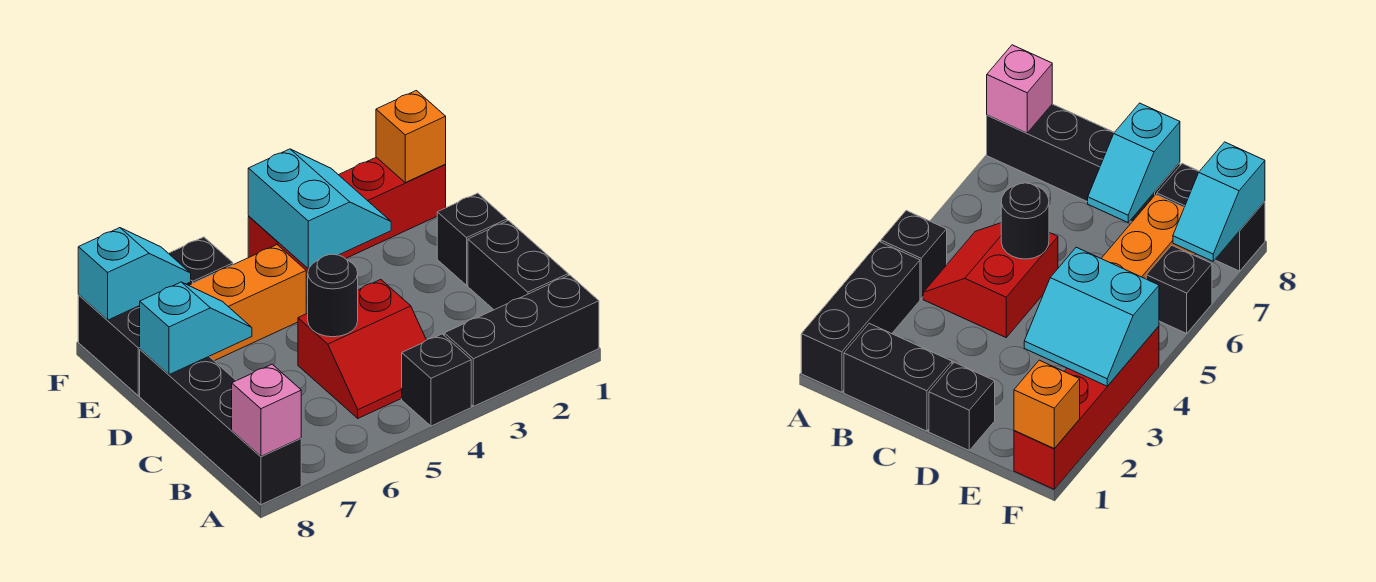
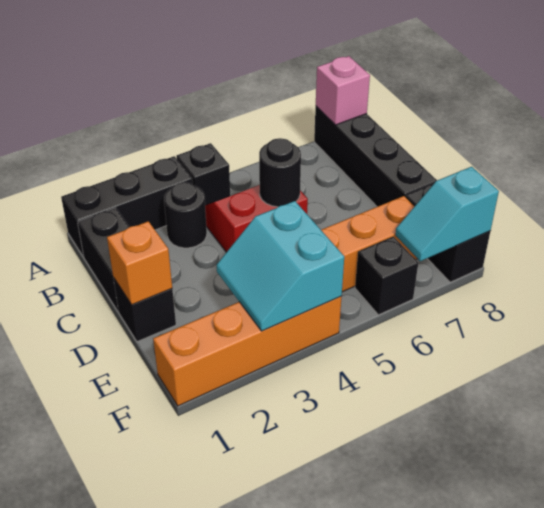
none -> black round brick B3 level 1
cyan slope D7:D8 level 2 top 8 -> none
red brick F1:F4 level 1 -> orange brick F1:F4 level 1
orange brick F1 level 2 -> orange brick D1 level 2

